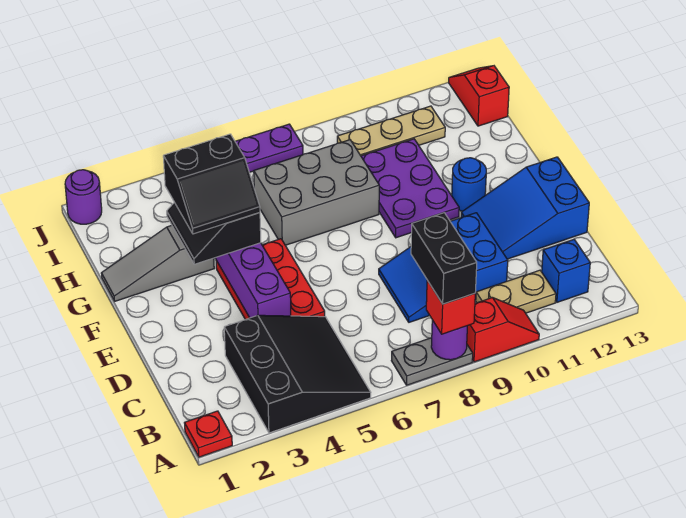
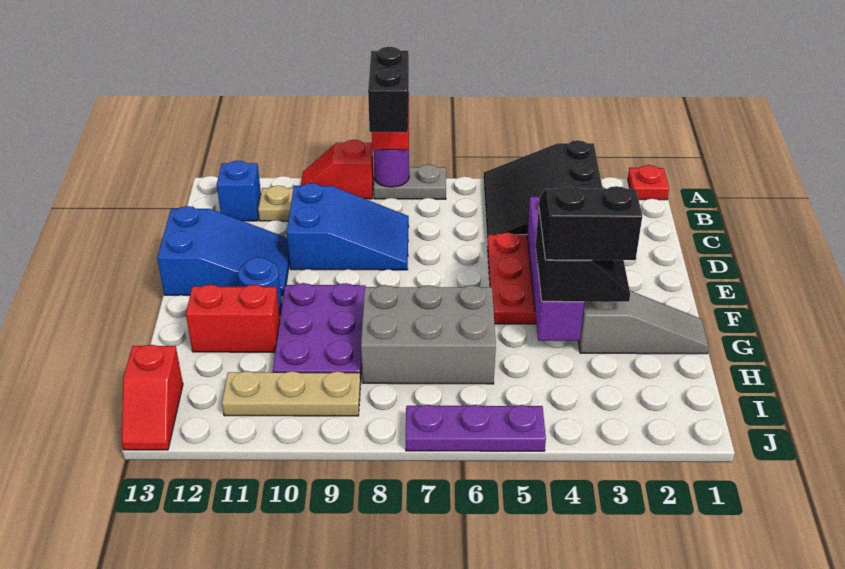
none -> red brick G11:G12 level 1
purple round brick J1 level 1 -> none

